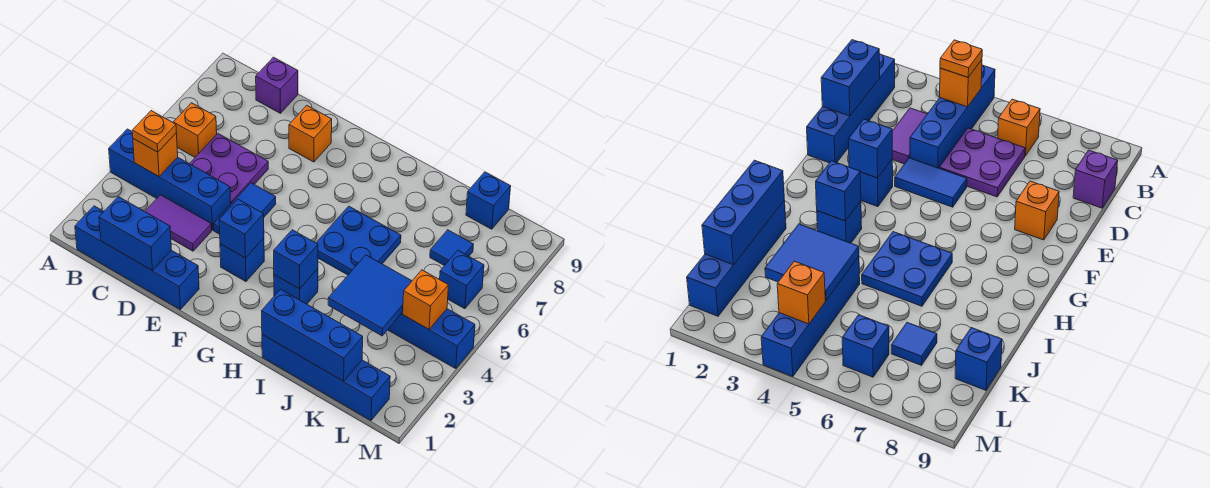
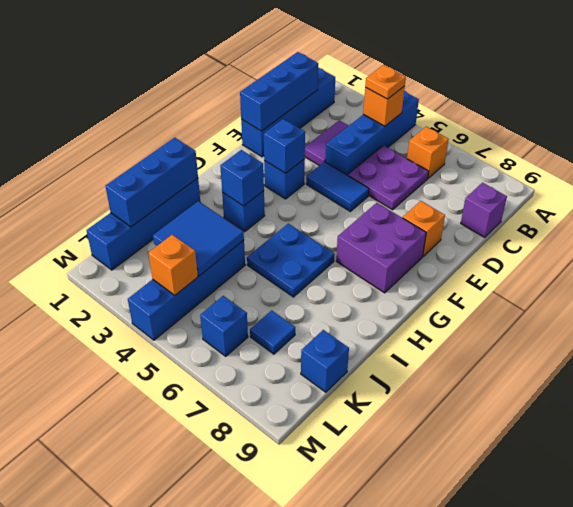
blue brick C1:D1 level 2 -> blue brick C1:E1 level 2
none -> purple brick F7:G8 level 1

